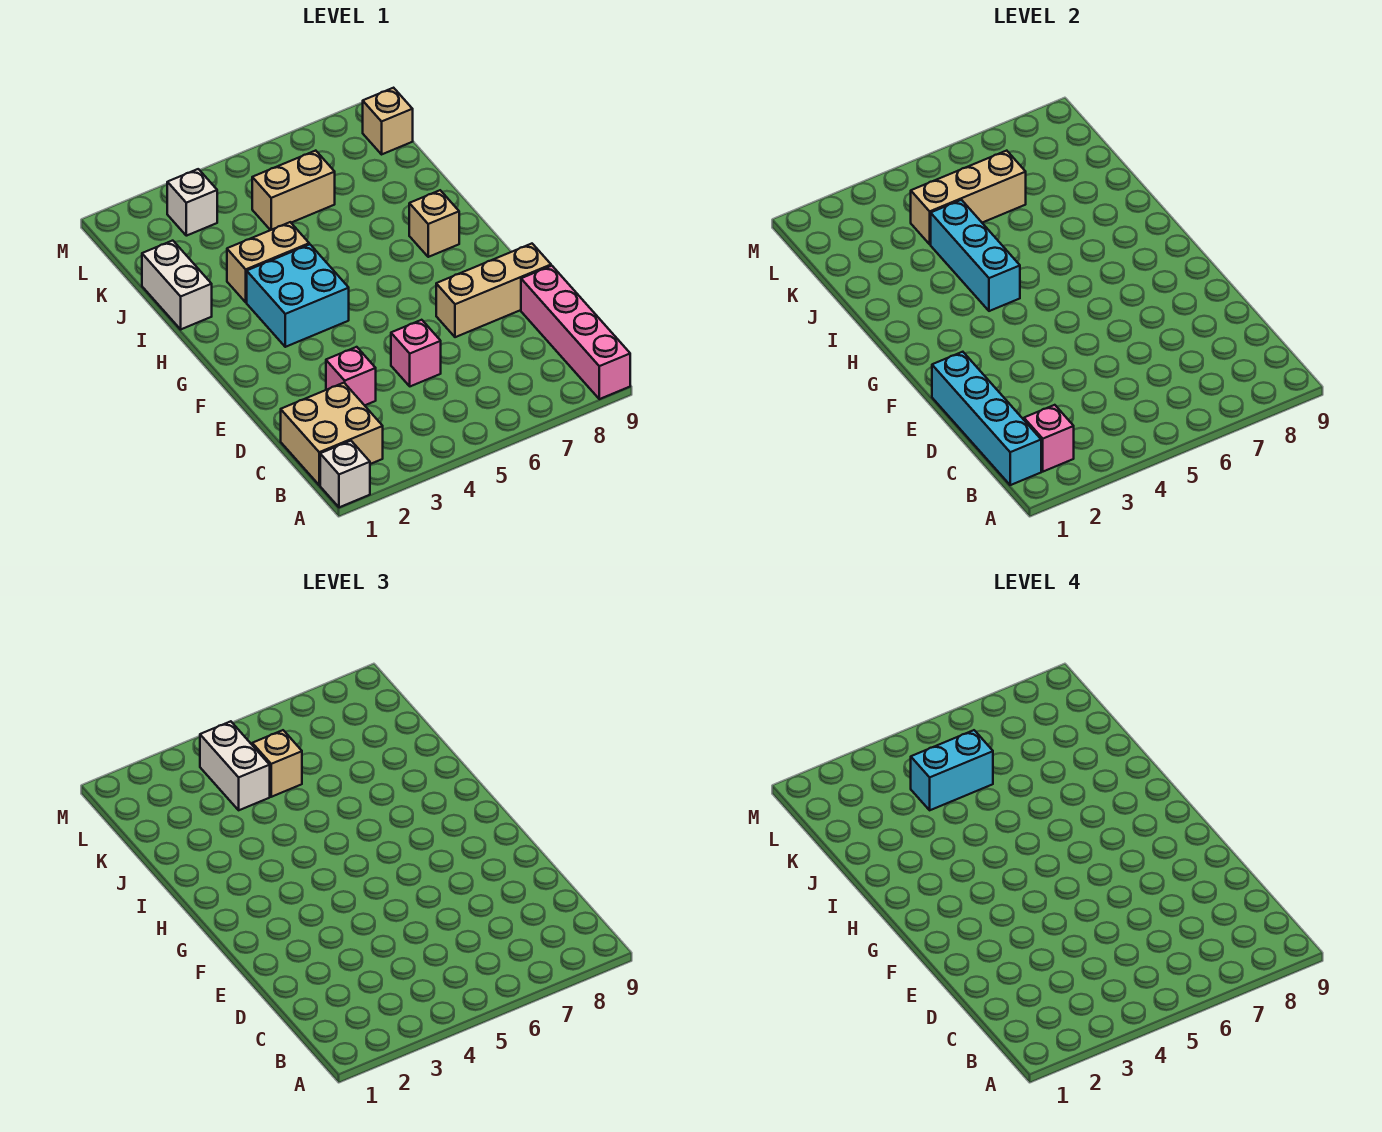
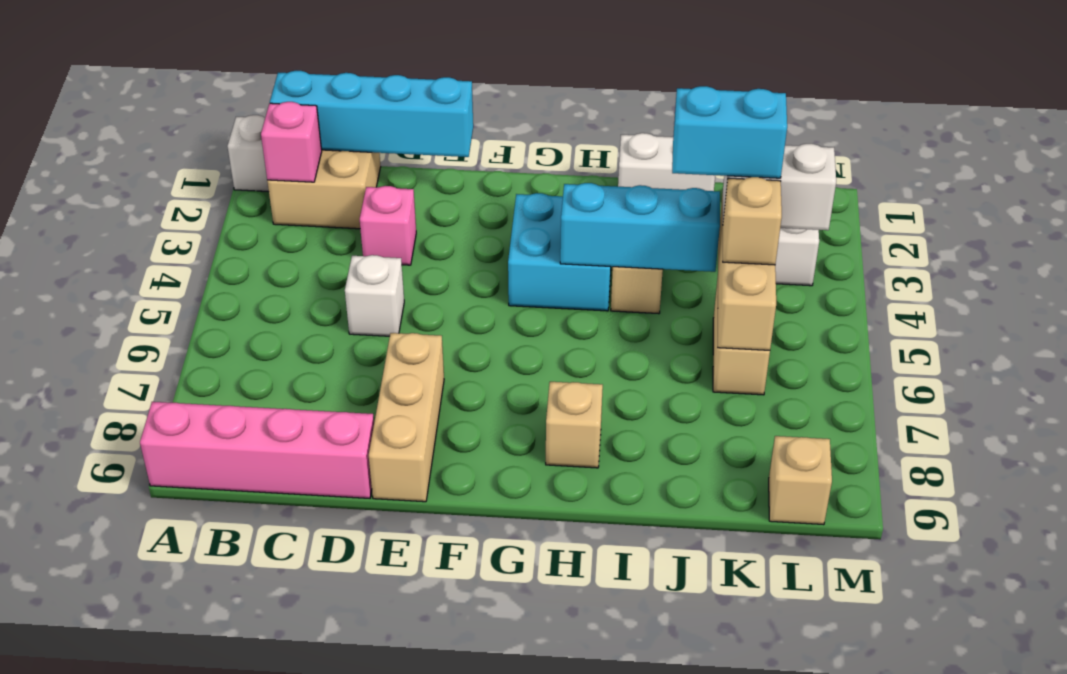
pink brick D5 level 1 -> white brick D5 level 1
cyan brick K4:K5 level 4 -> cyan brick J4:K4 level 4

